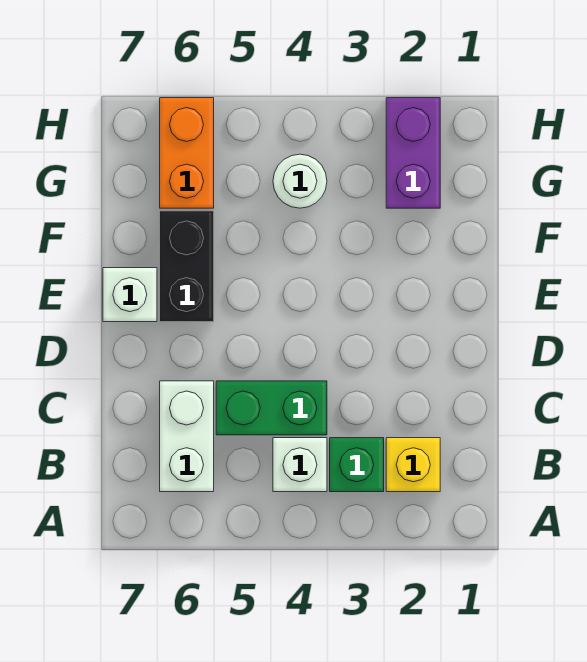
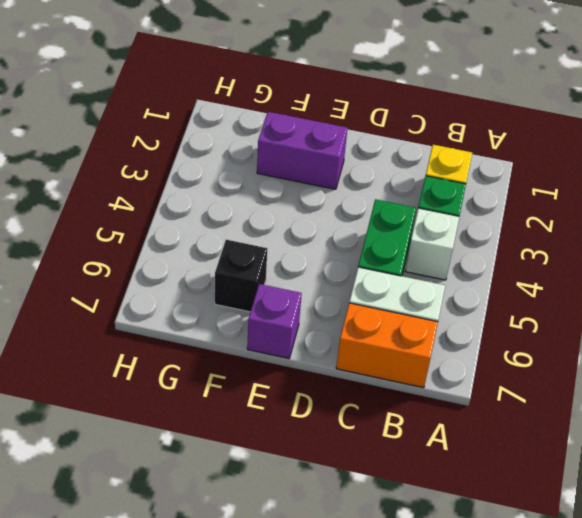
black brick E6:F6 level 1 -> black brick F6 level 1
white brick E7 level 1 -> purple brick E7 level 1
purple brick G2:H2 level 1 -> purple brick E2:F2 level 1
white round brick G4 level 1 -> none
orange brick G6:H6 level 1 -> orange brick B7:C7 level 1

